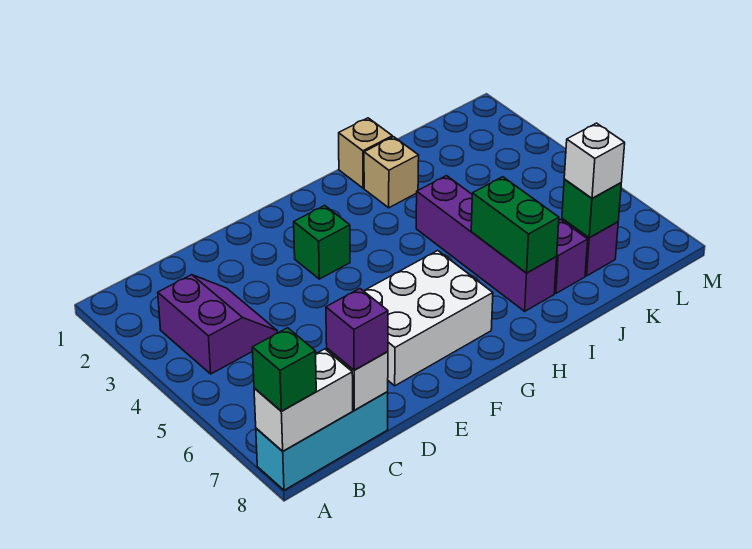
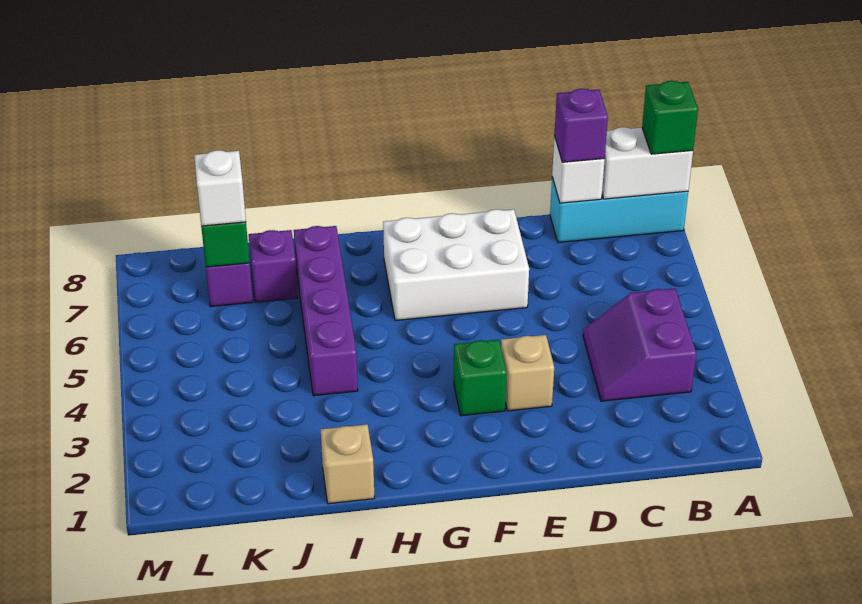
tan brick I2 level 1 -> tan brick E3 level 1
green brick I6:I7 level 2 -> none

